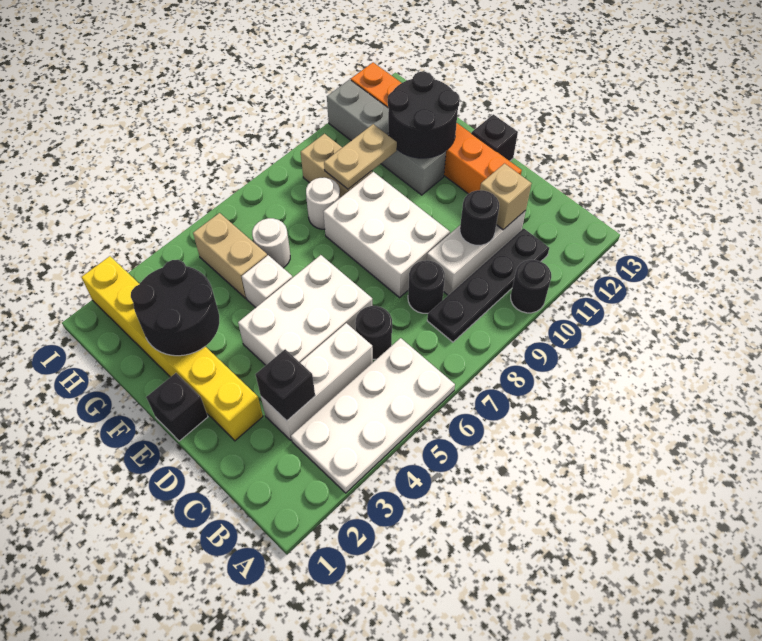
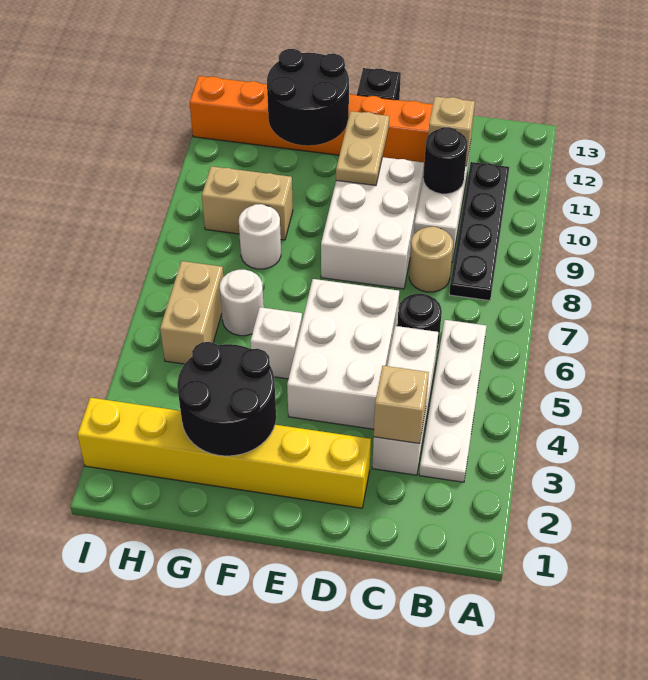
white plate A3:B6 level 1 -> white plate B3:B6 level 1
black round brick A10 level 1 -> none
black brick C3 level 2 -> tan brick C3 level 2
black round brick C8 level 1 -> tan round brick C8 level 1
white brick D8:F9 level 1 -> white brick D8:E10 level 1
black brick E1 level 1 -> none
grey brick F11:I11 level 1 -> none
tan brick G5:H5 level 1 -> tan brick H5:H6 level 1
tan plate G9:G10 level 2 -> tan plate E10:E11 level 2

